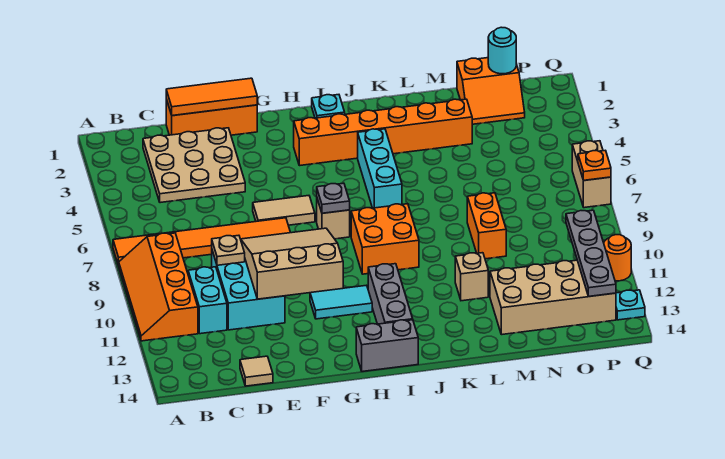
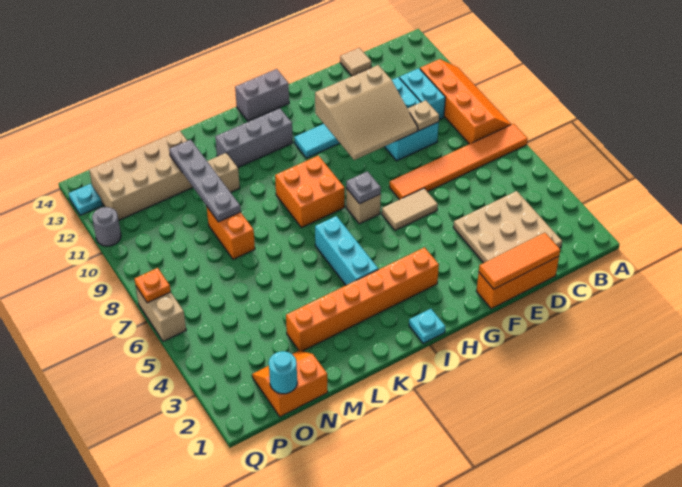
grey brick I11:I13 level 1 -> grey brick I12:K12 level 1
grey plate P10:P13 level 2 -> grey plate M9:M12 level 2
orange round brick Q11 level 1 -> grey round brick Q11 level 1

